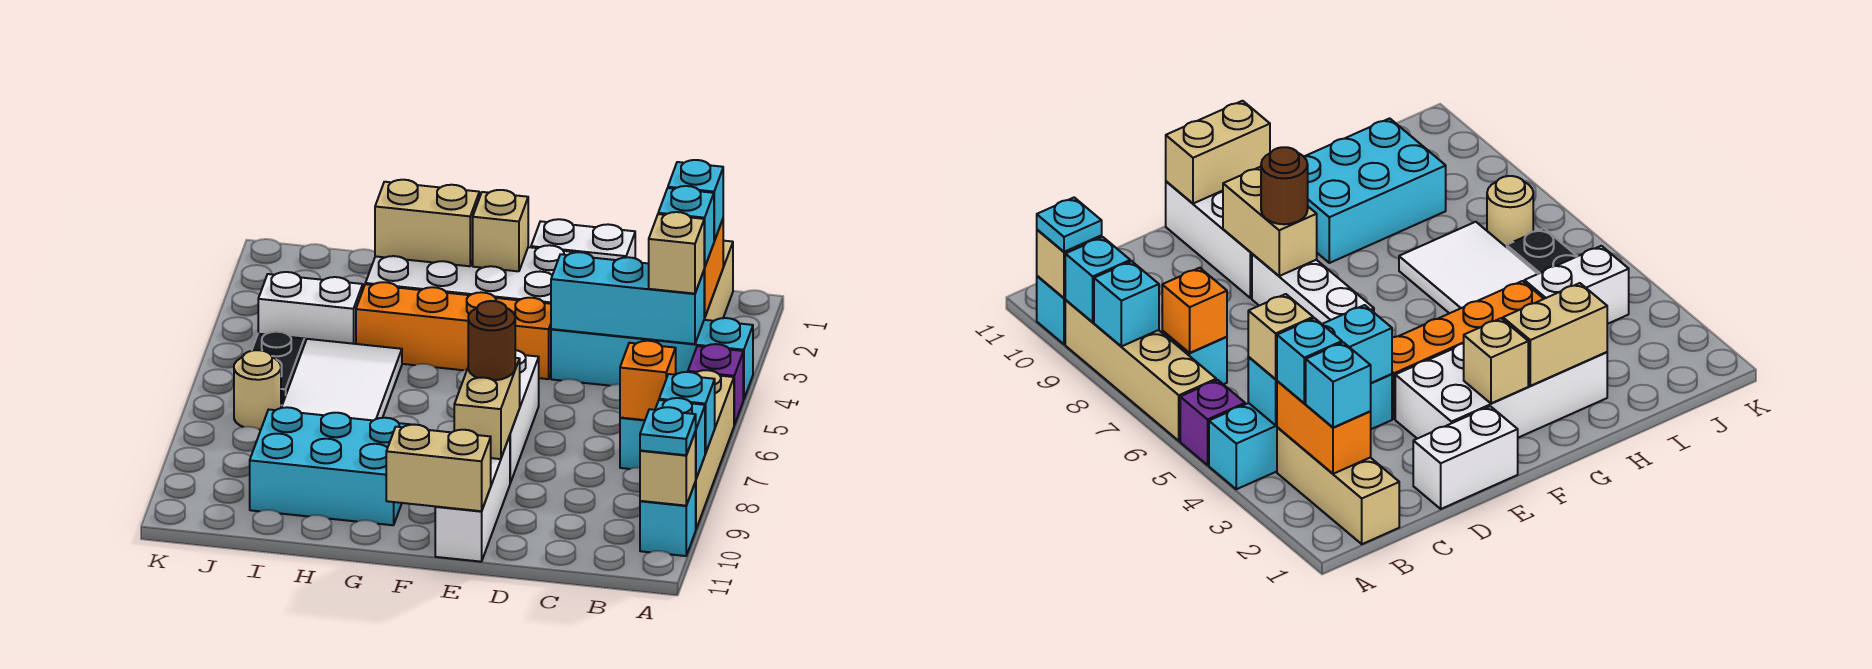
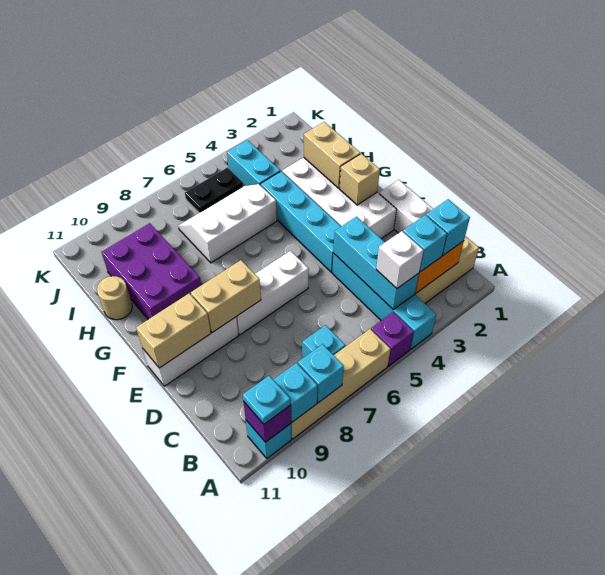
tan brick A10 level 2 -> purple brick A10 level 2
tan brick B4 level 3 -> white brick B4 level 3
orange brick B7 level 2 -> none
orange brick E4:H4 level 1 -> cyan brick E4:H4 level 1
brown round brick E8 level 3 -> none
tan brick E11:F11 level 2 -> tan brick E10:E11 level 2
cyan brick G9:I10 level 1 -> purple brick G9:I10 level 1
white tile H5:I7 level 1 -> white slope H5:I7 level 1 top H
white brick I4:J4 level 1 -> cyan brick I4:J4 level 1
tan round brick J7 level 1 -> tan round brick H11 level 1

